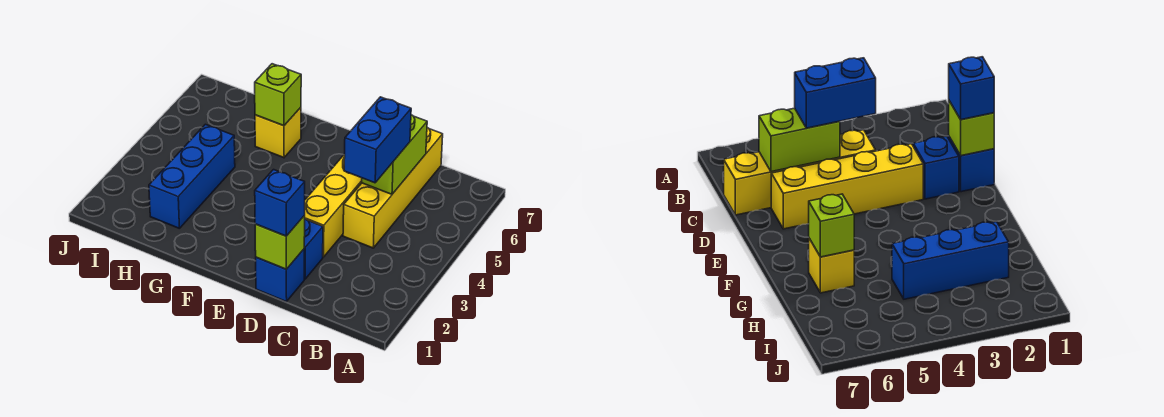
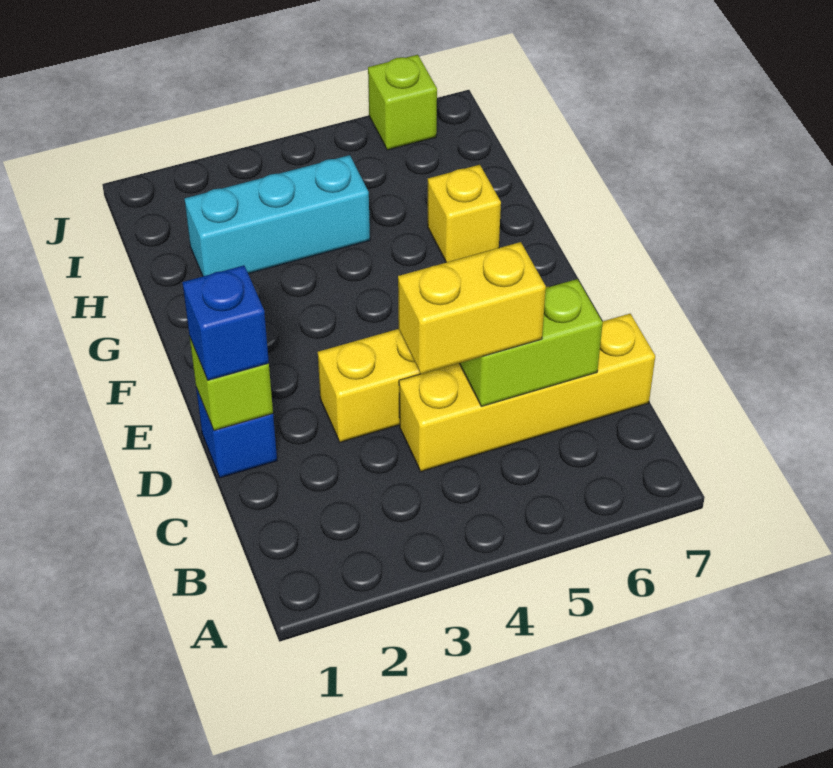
blue brick C4:C5 level 3 -> yellow brick C4:C5 level 3
blue brick D2 level 1 -> none
lime brick G6 level 2 -> lime brick J6 level 1
blue brick H2:H4 level 1 -> cyan brick H2:H4 level 1

